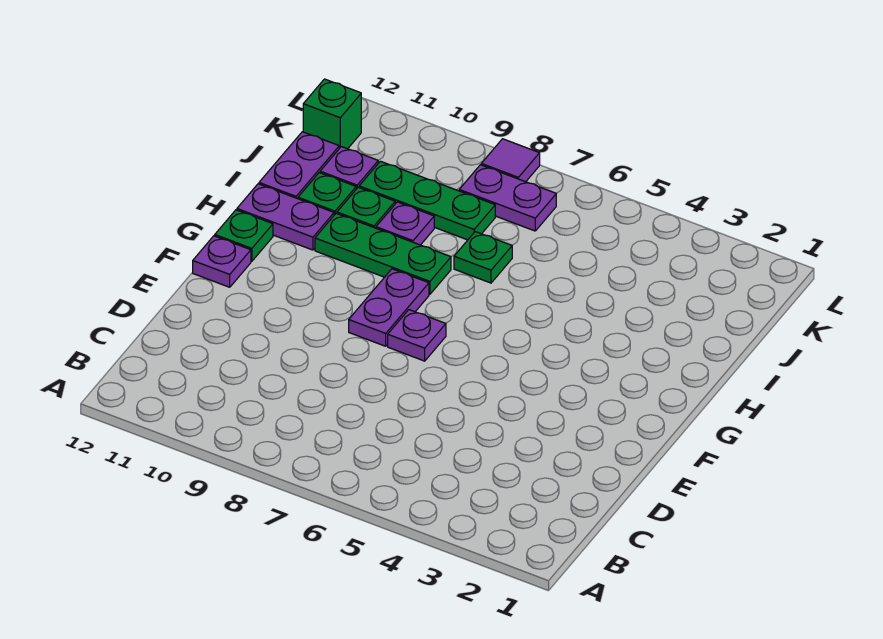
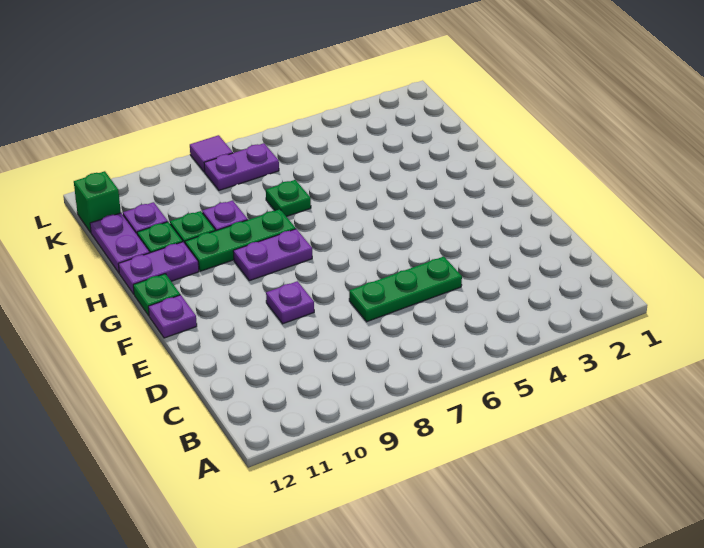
purple plate F7 level 1 -> purple plate E9 level 1
purple plate F8:G8 level 1 -> purple plate G8:G9 level 1
green plate J8:J10 level 1 -> green plate D5:D7 level 1

